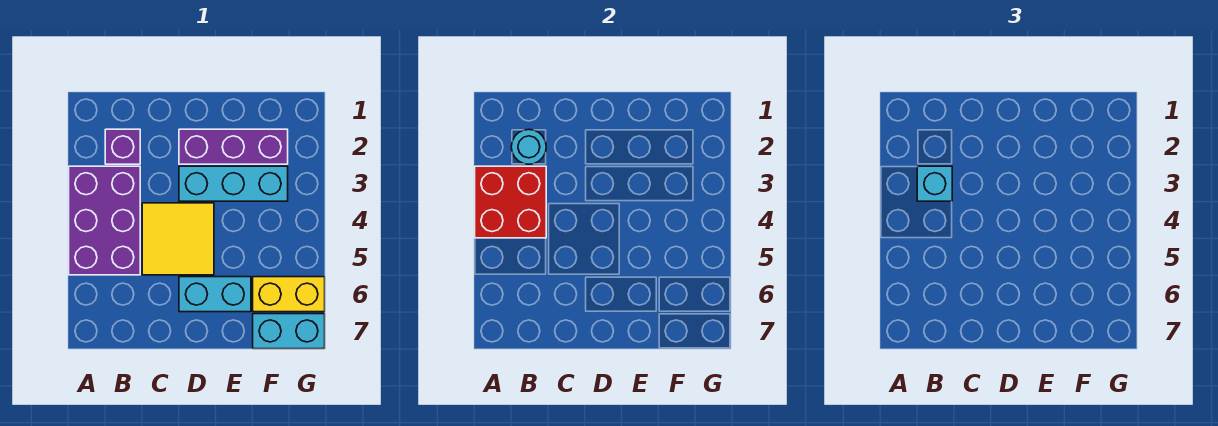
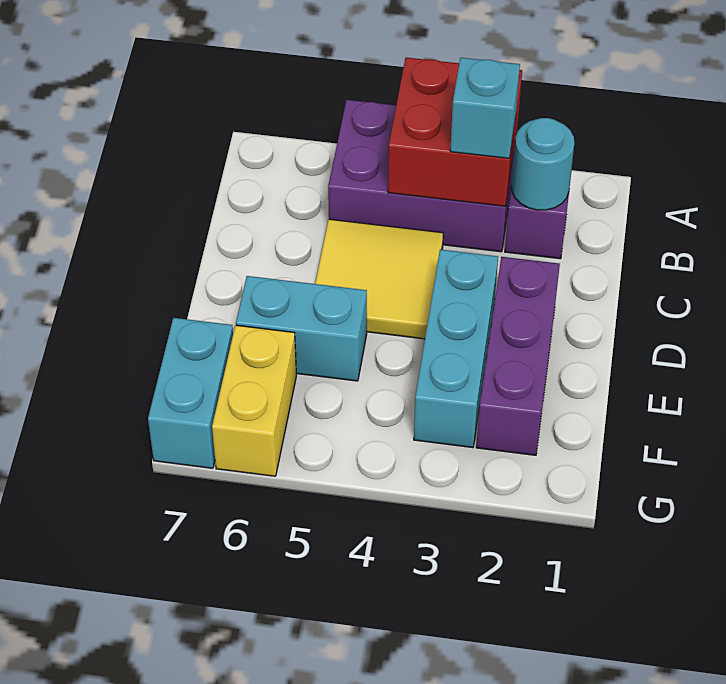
cyan brick D6:E6 level 1 -> cyan brick E5:E6 level 1

